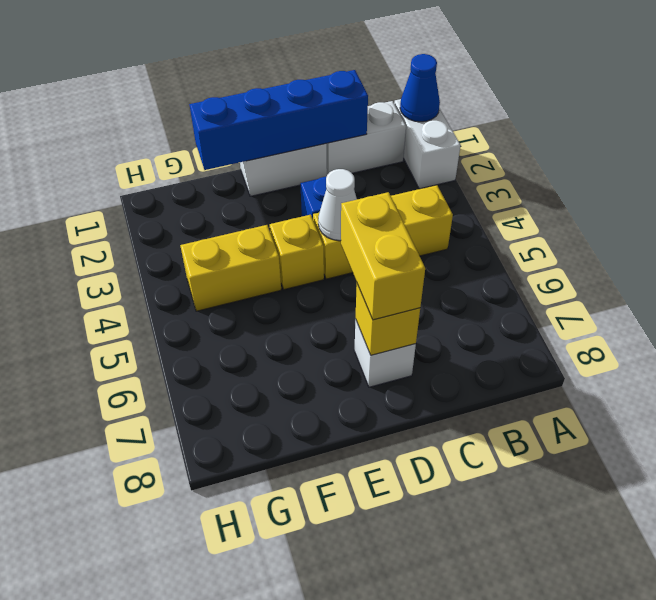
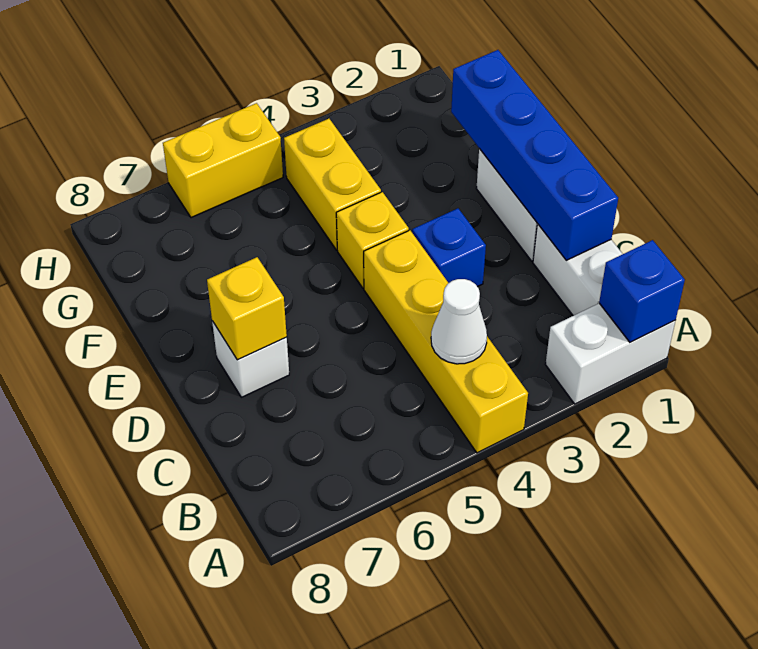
blue cone A1 level 2 -> blue brick A1 level 2
yellow brick B4:D4 level 1 -> yellow brick A4:D4 level 1
white cone D4 level 2 -> white cone B4 level 2
yellow brick D6:D7 level 3 -> yellow brick H5:H6 level 1

